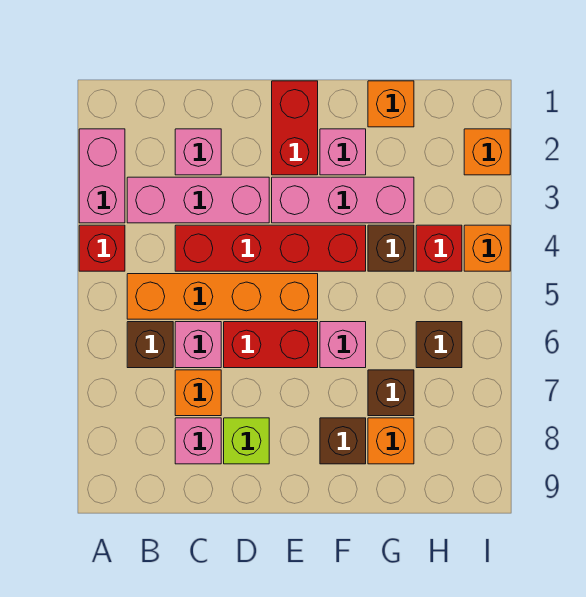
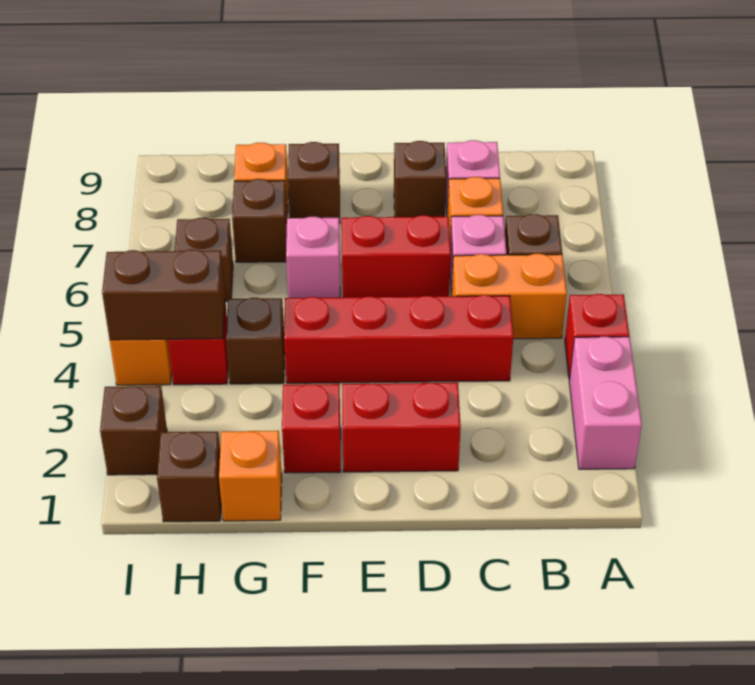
pink brick B3:D3 level 1 -> none
orange brick B5:E5 level 1 -> orange brick B5:C5 level 1
pink brick C2 level 1 -> none
lime brick D8 level 1 -> brown brick D8 level 1
red brick E1:E2 level 1 -> red brick D2:E2 level 1
pink brick E3:G3 level 1 -> none
pink brick F2 level 1 -> red brick F2 level 1
none -> brown brick H1 level 1
none -> brown brick H4:I4 level 2
orange brick I2 level 1 -> brown brick I2 level 1

